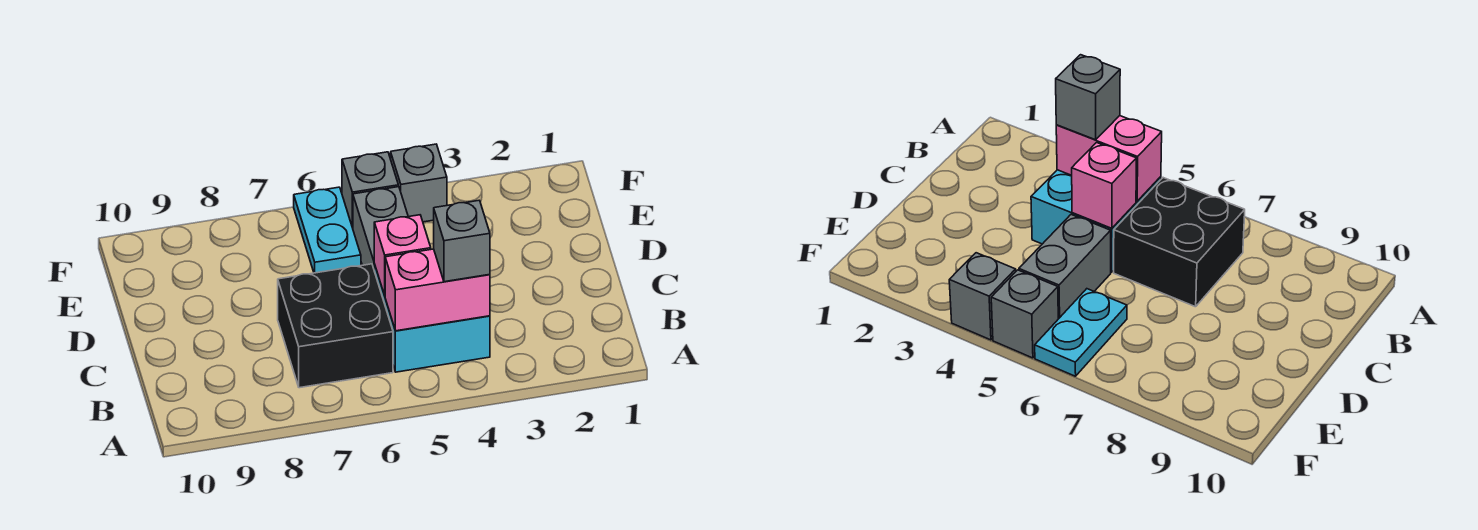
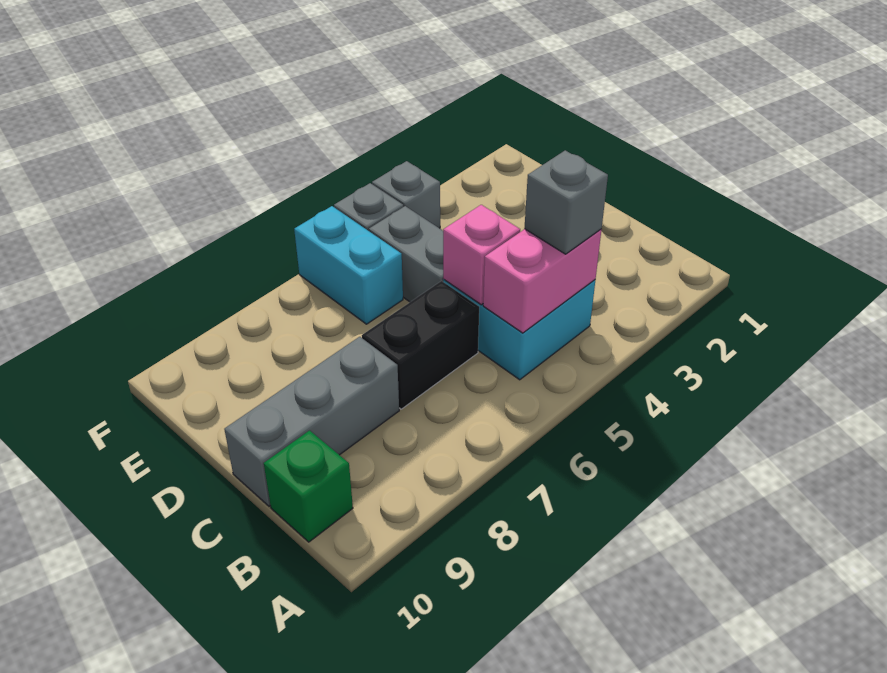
black brick B6:C7 level 1 -> black brick C6:C7 level 1
none -> green brick B10 level 1
none -> grey brick C8:C10 level 1
cyan plate E6:F6 level 1 -> cyan brick E6:F6 level 1

